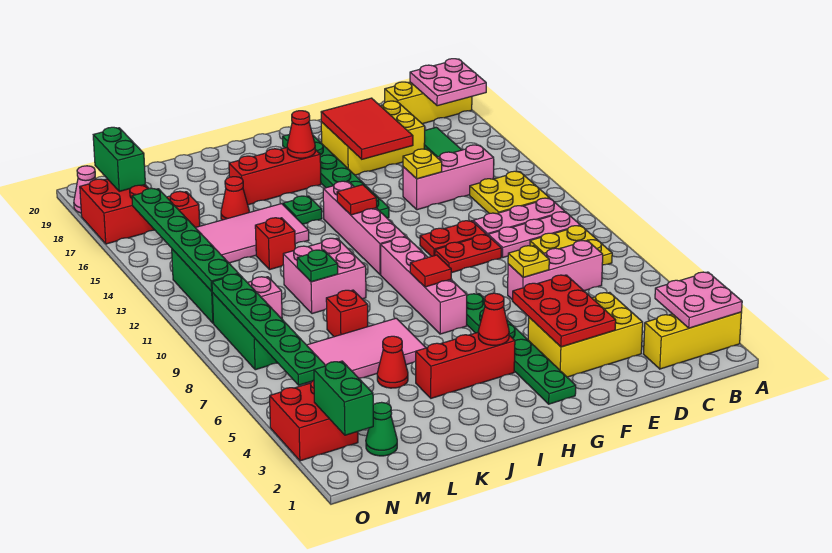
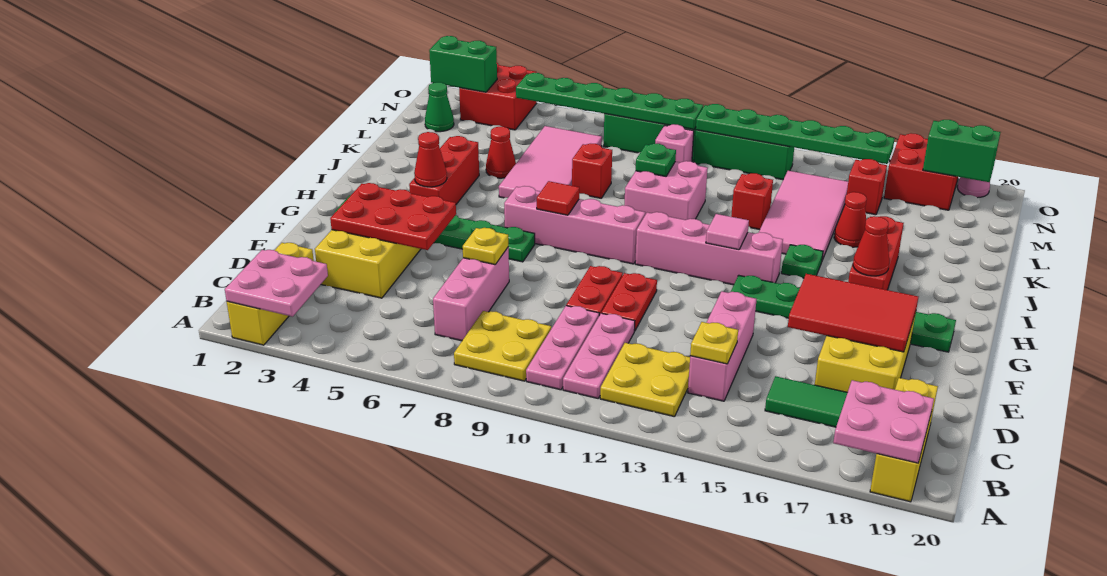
yellow plate E14 level 2 -> yellow plate C14 level 2
red tile H13 level 2 -> pink tile H13 level 2

